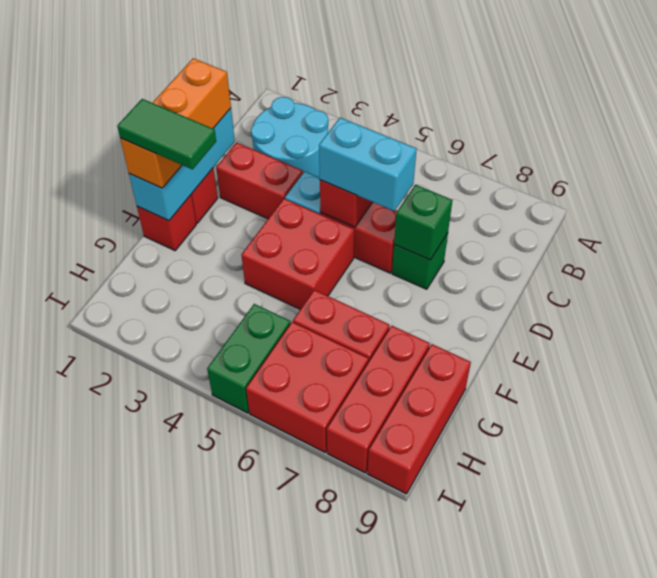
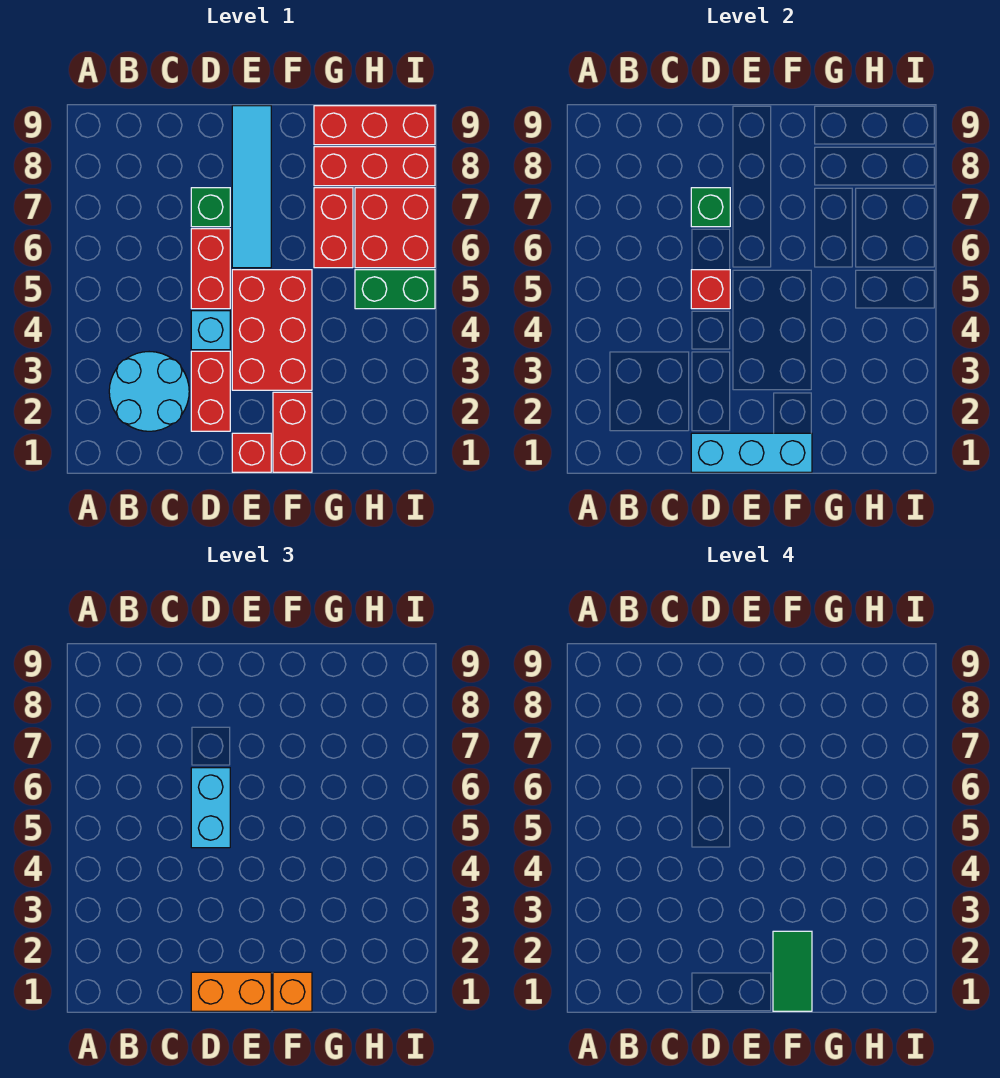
red brick E4:F5 level 1 -> red brick E3:F5 level 1
none -> cyan tile E6:E9 level 1
red brick F1 level 1 -> red brick F1:F2 level 1

